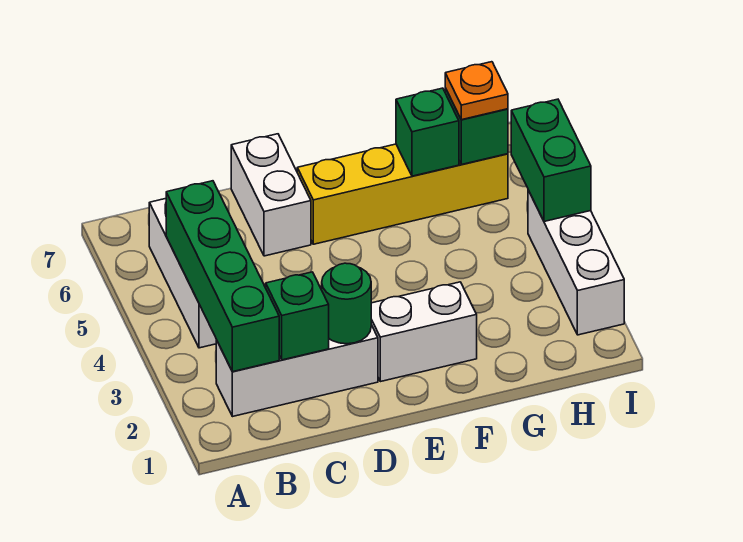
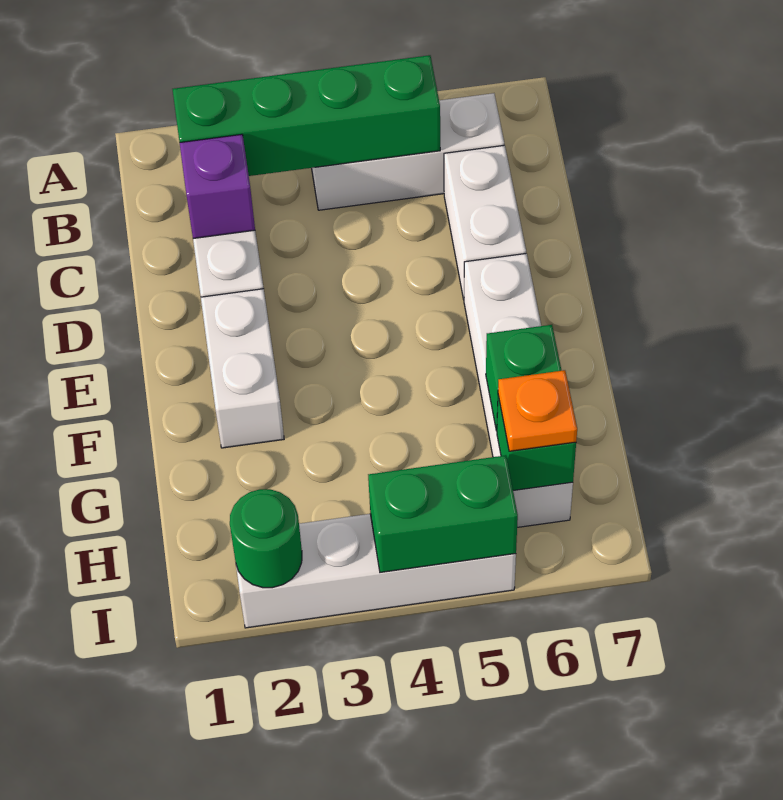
green brick C2 level 2 -> purple brick C2 level 2
green round brick D2 level 2 -> green round brick I2 level 2
white brick D6:D7 level 1 -> white brick C6:D6 level 1
yellow brick E6:H6 level 1 -> white brick E6:H6 level 1
white brick I2:I4 level 1 -> white brick I2:I5 level 1

